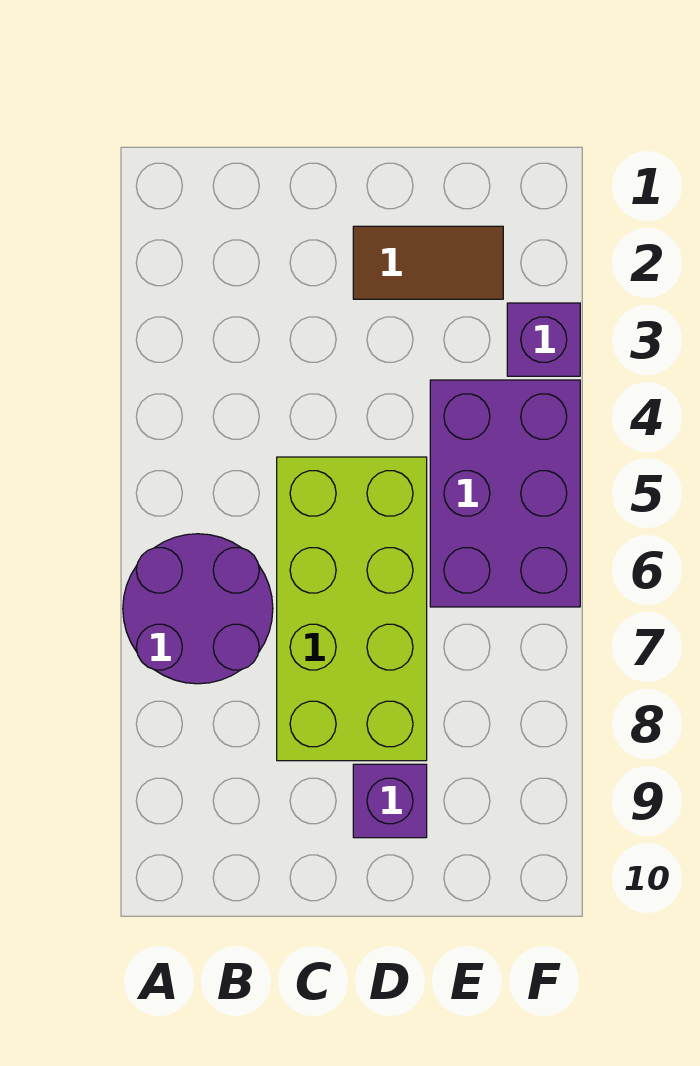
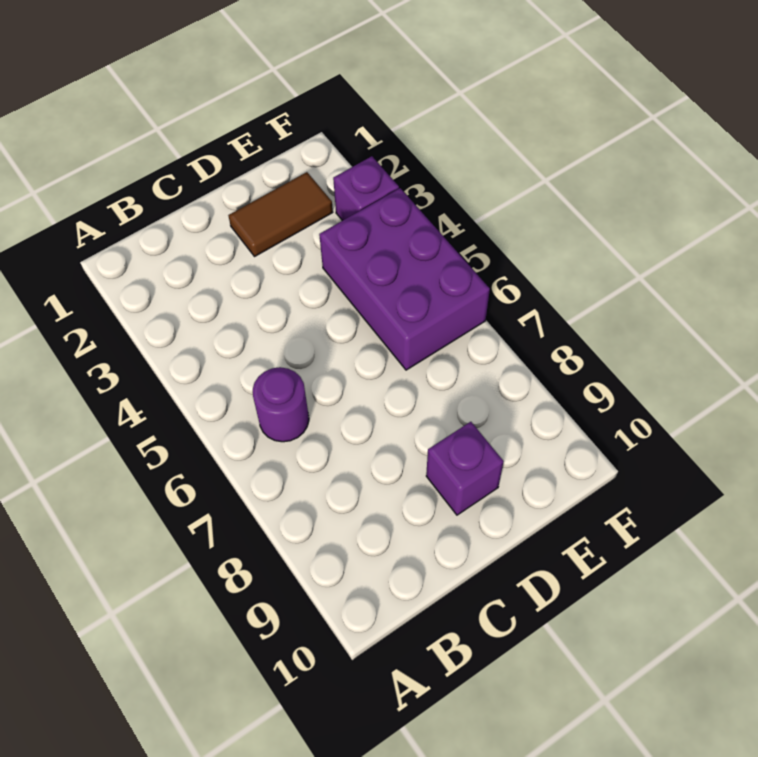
purple round brick A6:B7 level 1 -> purple round brick B6 level 1
lime brick C5:D8 level 1 -> none

